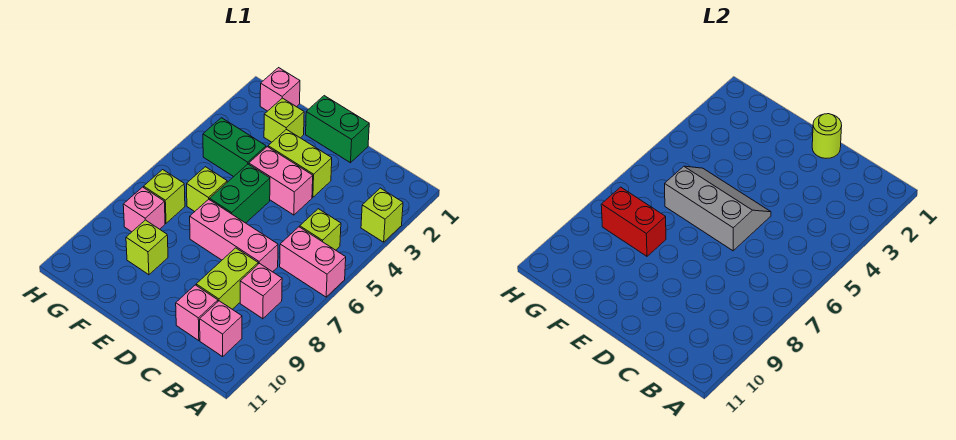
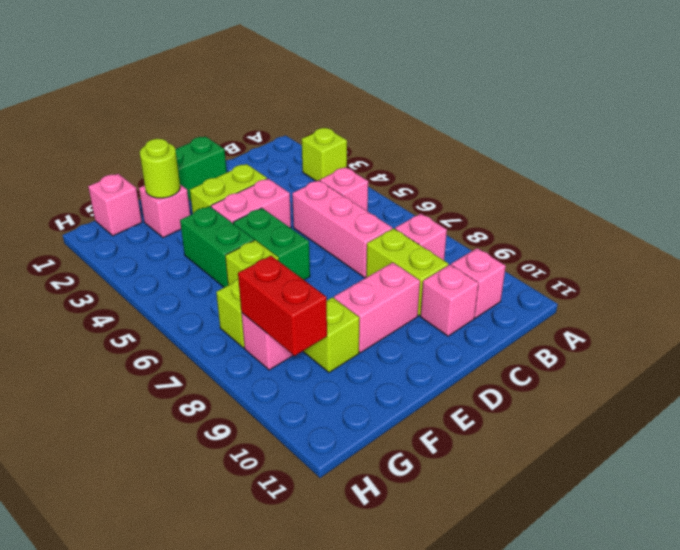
pink brick A6:B6 level 1 -> pink brick D9:E9 level 1
lime brick B5 level 1 -> pink brick B5 level 1
pink brick C7:E7 level 1 -> pink brick C5:C7 level 1
lime round brick D1 level 2 -> lime round brick F2 level 2
grey slope D5:F6 level 2 top 6 -> none
lime brick F2 level 1 -> pink brick F2 level 1
green brick F4:G4 level 1 -> green brick F4:F5 level 1
red brick F8:G8 level 2 -> red brick G8:G9 level 2

